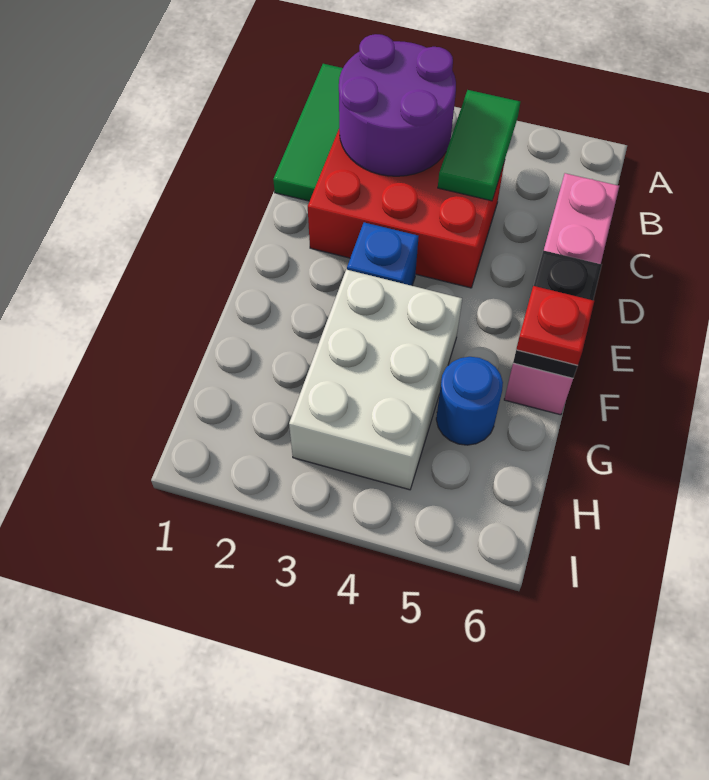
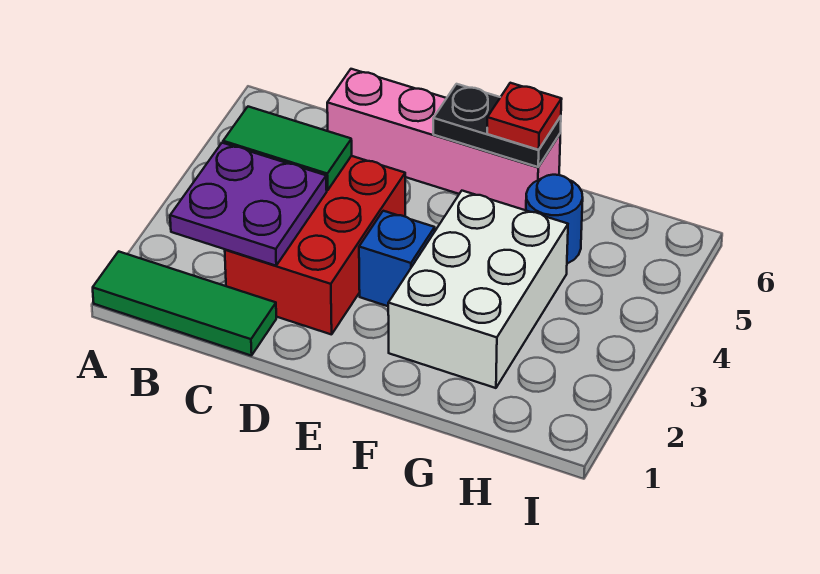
purple round brick B2:C3 level 2 -> purple plate B2:C3 level 2
white brick F3:H4 level 1 -> white brick F2:G4 level 1

